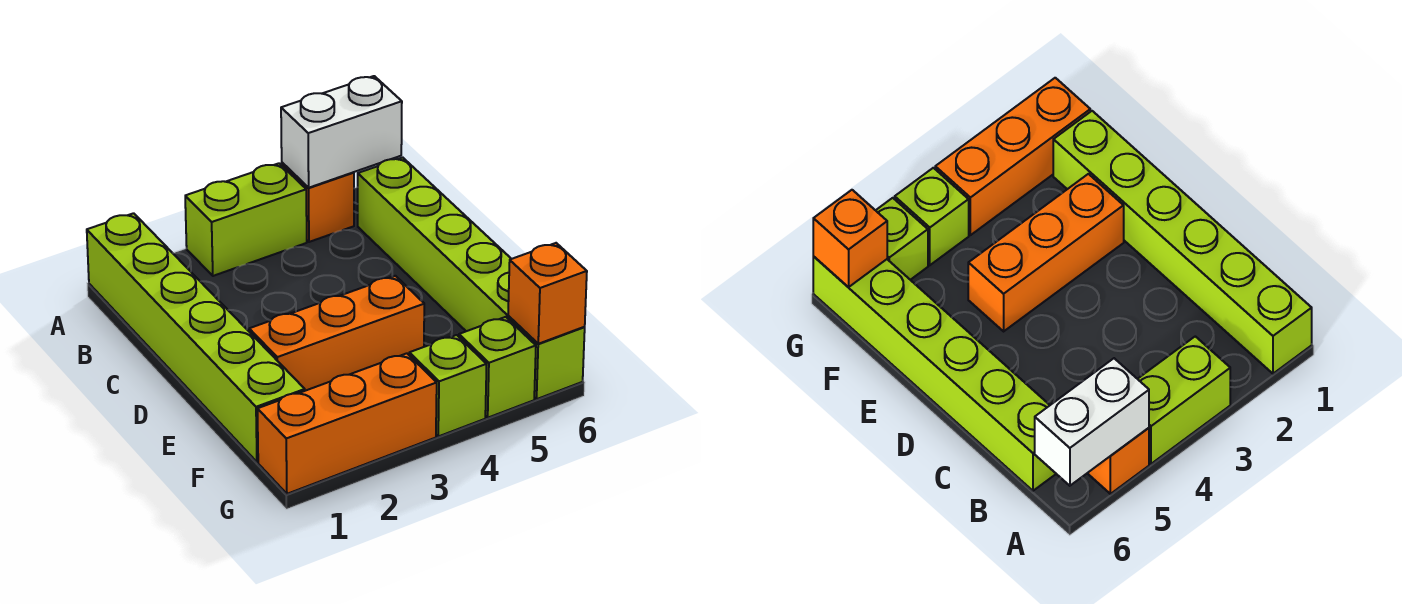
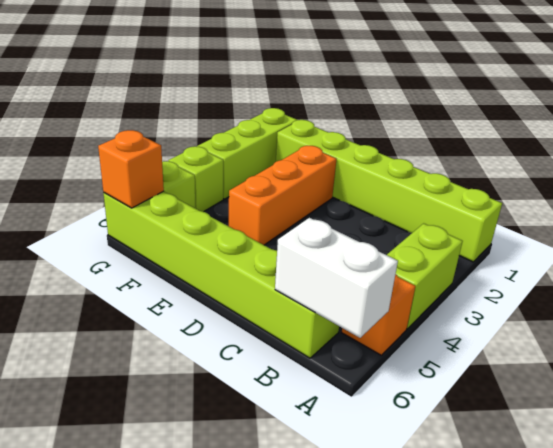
white brick A5:A6 level 2 -> white brick A6:B6 level 2
orange brick G1:G3 level 1 -> lime brick G1:G3 level 1

